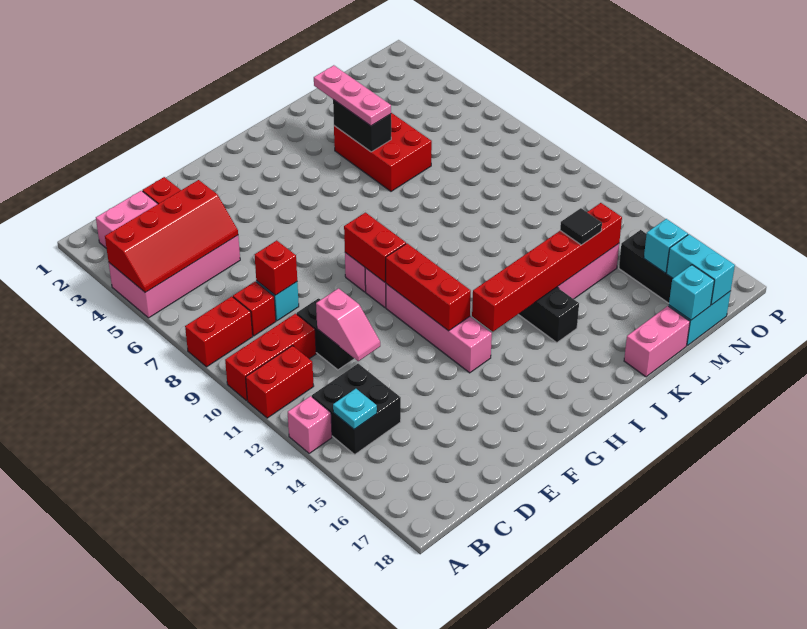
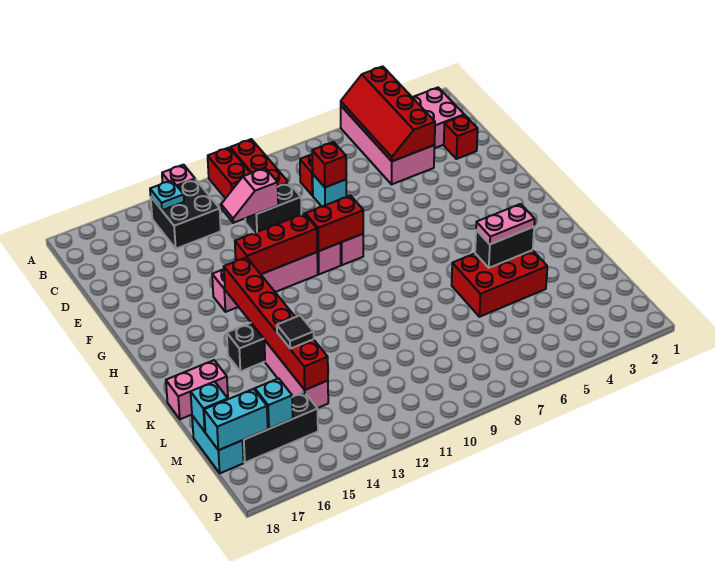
red brick A8:B8 level 1 -> none
pink plate K3:K5 level 3 -> pink plate K4:K5 level 3
pink brick K18:L18 level 1 -> pink brick K17:K18 level 1

